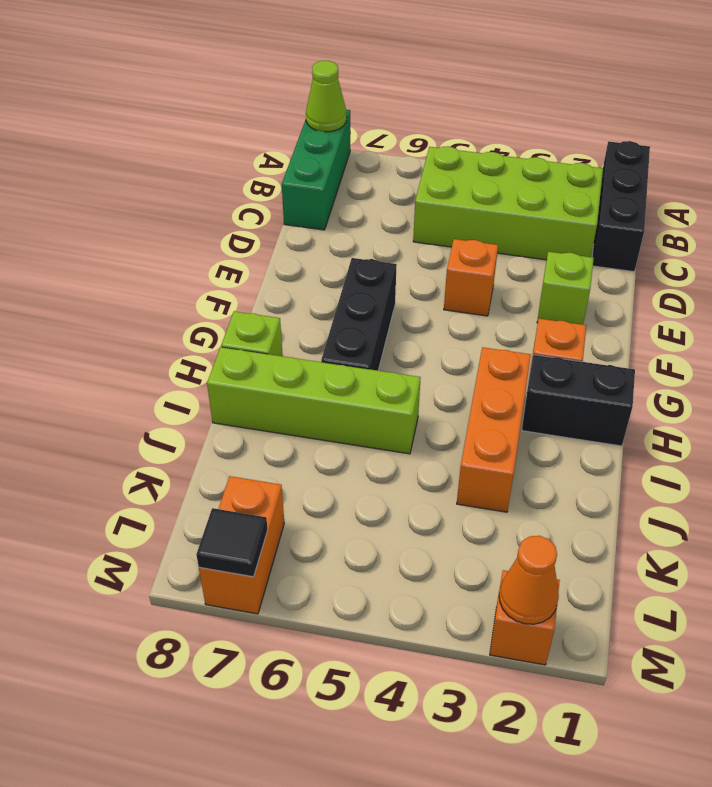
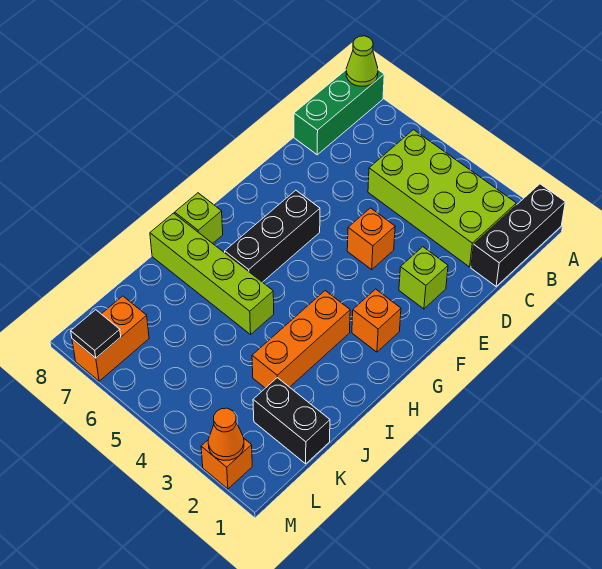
black brick H1:H2 level 1 -> black brick K1:K2 level 1

